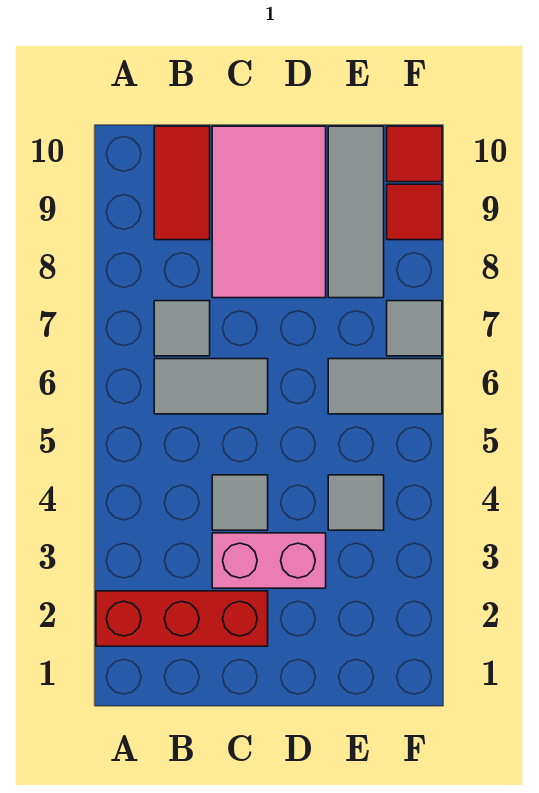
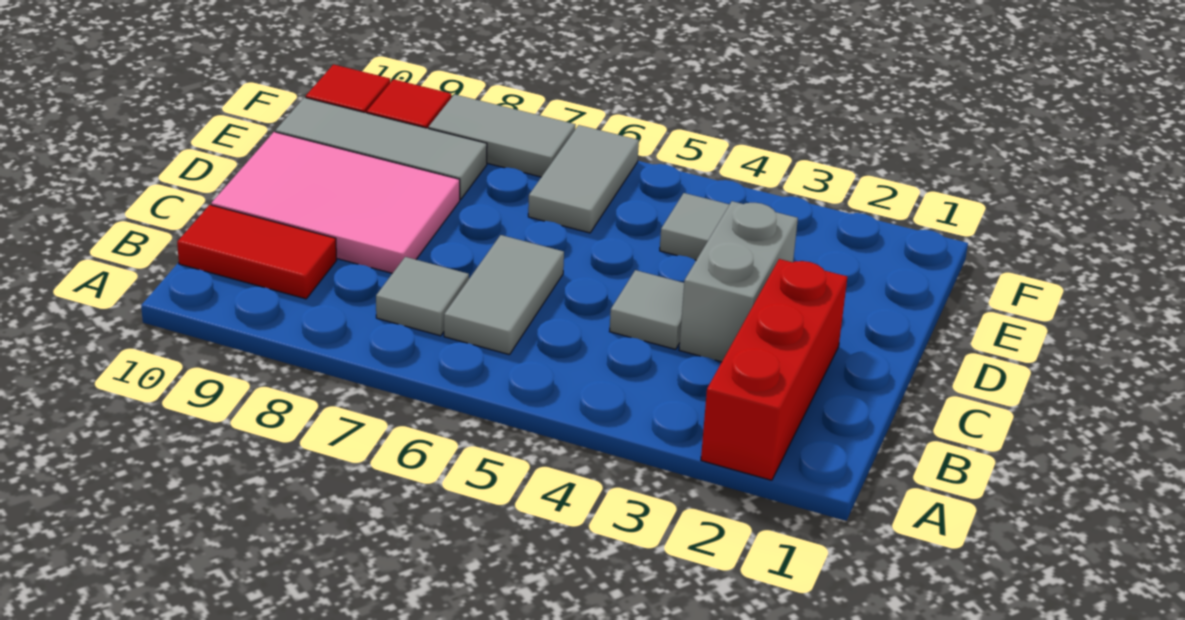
pink brick C3:D3 level 1 -> grey brick C3:D3 level 1
grey tile F7 level 1 -> grey tile F7:F8 level 1

